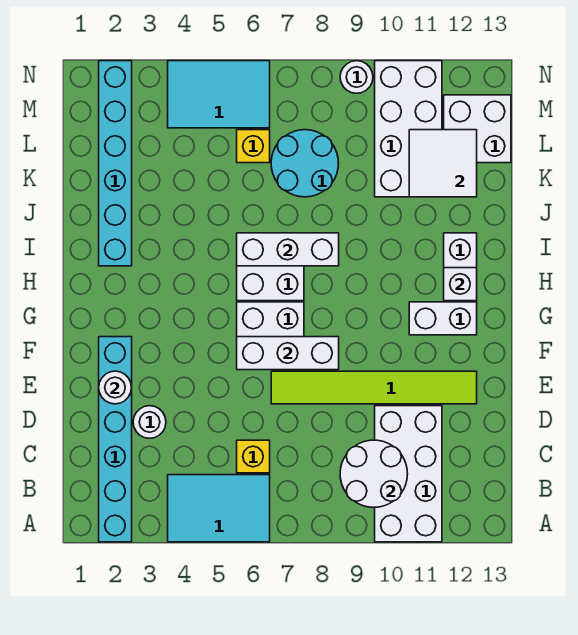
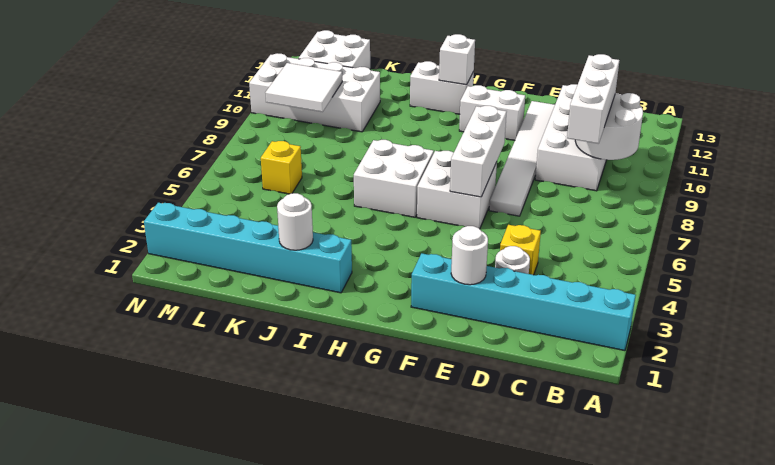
cyan tile A4:B6 level 1 -> none
white brick A10:D11 level 1 -> white brick C9:D12 level 1
yellow brick C6 level 1 -> yellow brick D4 level 1
lime tile E7:E12 level 1 -> white tile E7:E12 level 1
white brick G11:G12 level 1 -> white brick F11:G11 level 1
white brick I6:I8 level 2 -> white brick C8:C10 level 3
cyan round brick K7:L8 level 1 -> none
white tile K11:L12 level 2 -> white tile L9:M10 level 2
cyan tile M4:N6 level 1 -> none
white round brick N9 level 1 -> white round brick J2 level 2

